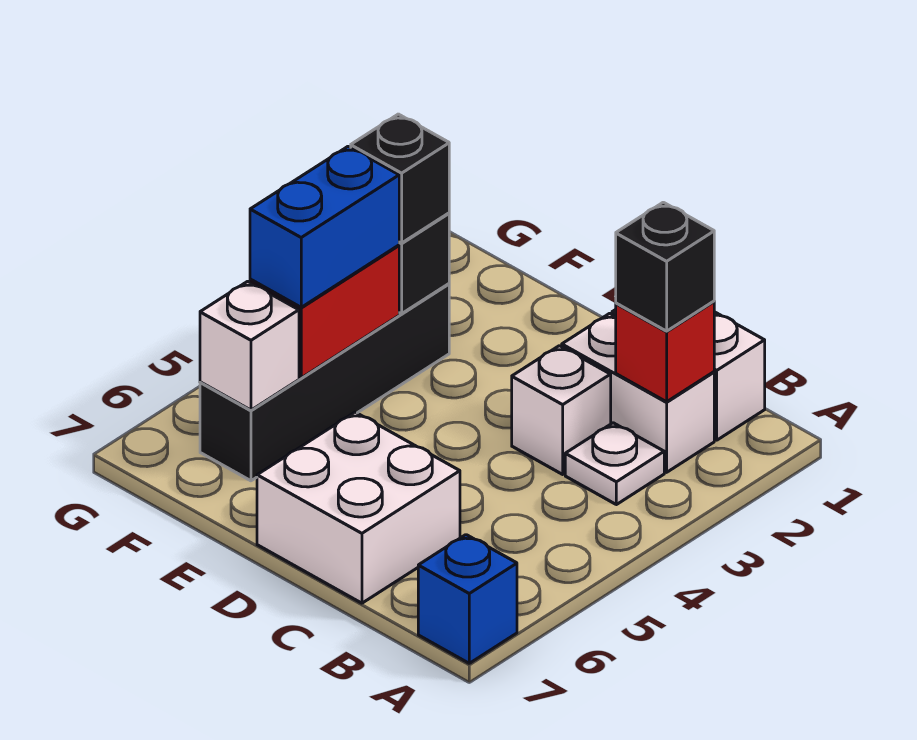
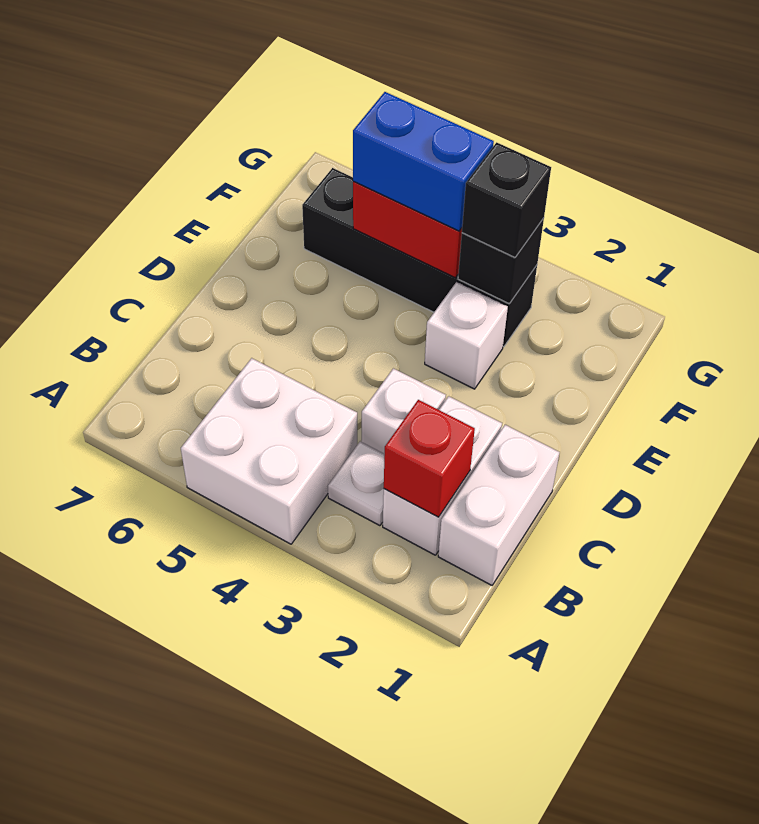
blue brick A7 level 1 -> none
black brick B2 level 3 -> none
white brick C6:D7 level 1 -> white brick A4:B5 level 1
white brick F6 level 2 -> white brick E3 level 1

